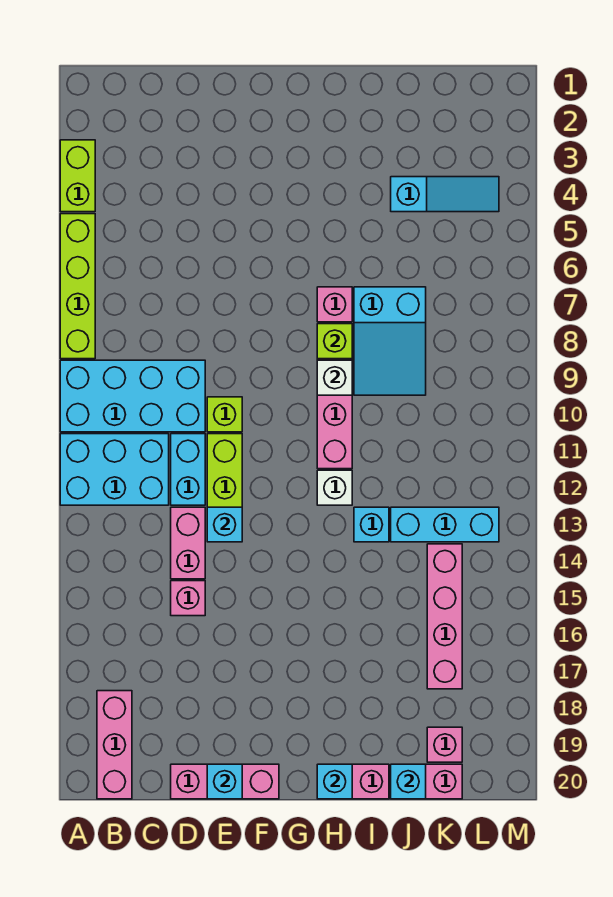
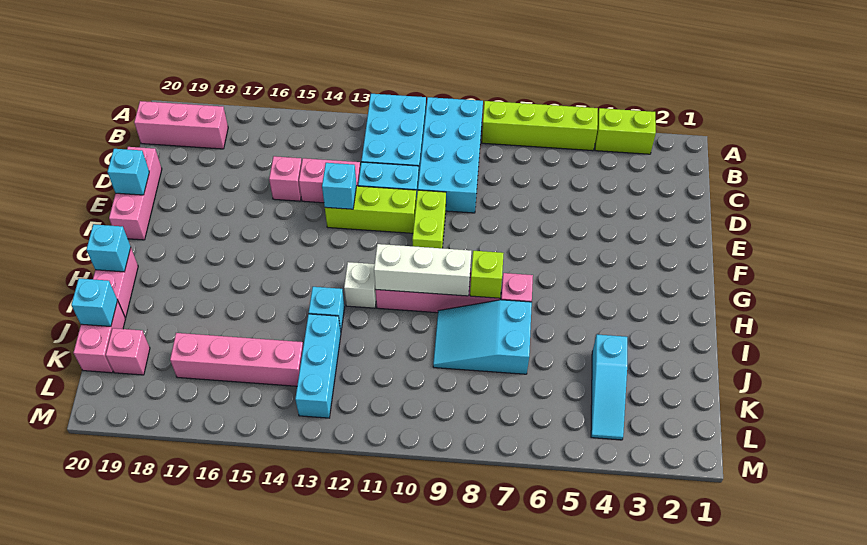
lime brick E10 level 1 -> lime brick E10:F10 level 1
white brick H9 level 2 -> white brick H9:H11 level 2

